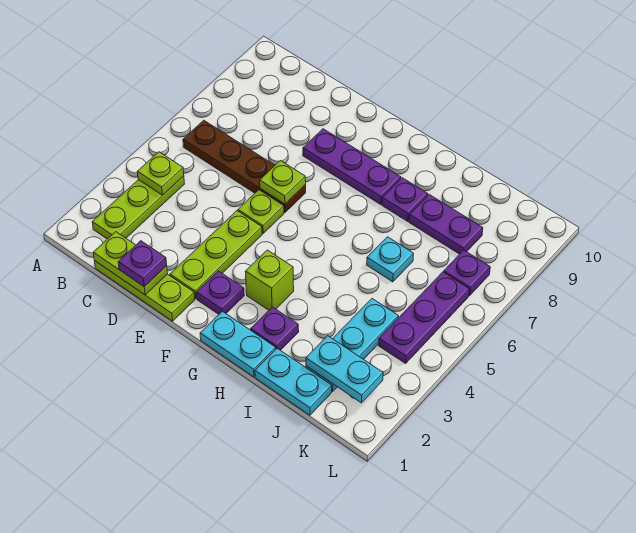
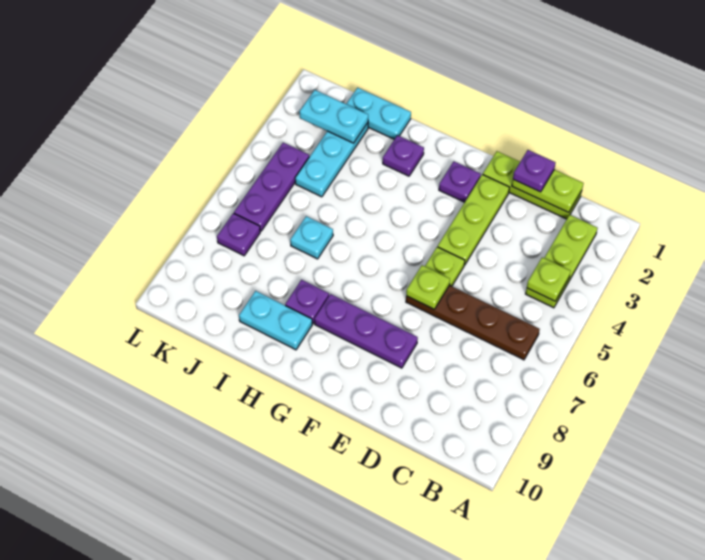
cyan plate G1:H1 level 1 -> cyan plate H9:I9 level 1
lime brick G3 level 1 -> none
purple plate I8:J8 level 1 -> none

